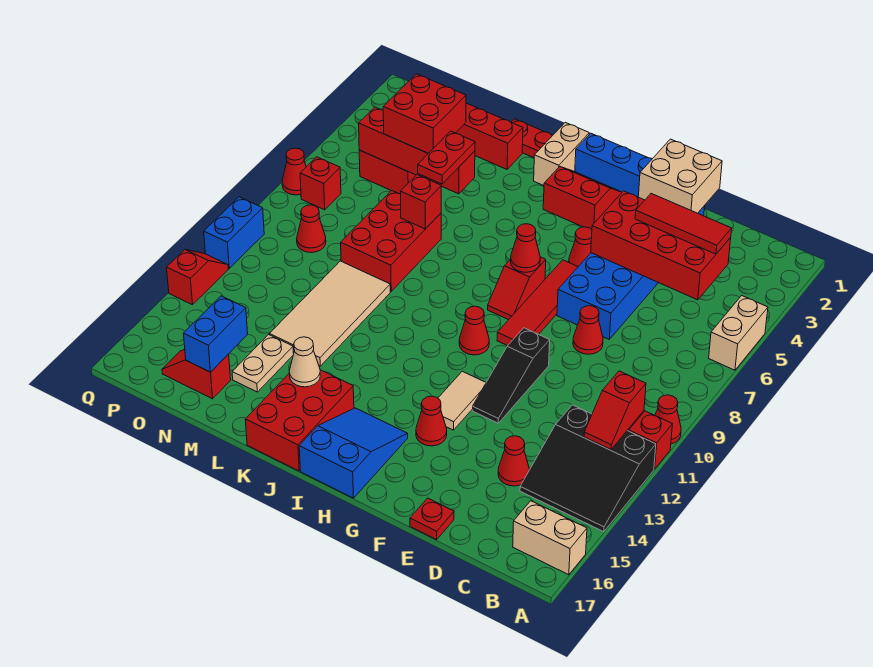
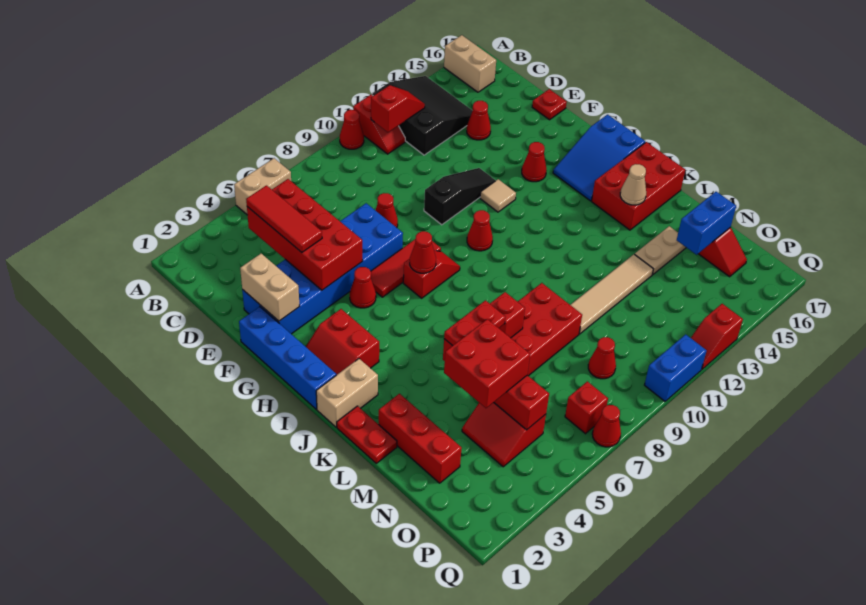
tan brick E1:F2 level 2 -> tan brick E2:F2 level 2
red tile G6:G9 level 1 -> red tile G6:G8 level 1
tan tile G12:G13 level 1 -> tan tile G12 level 1
tan tile L10:M13 level 1 -> tan tile M10:M13 level 1

